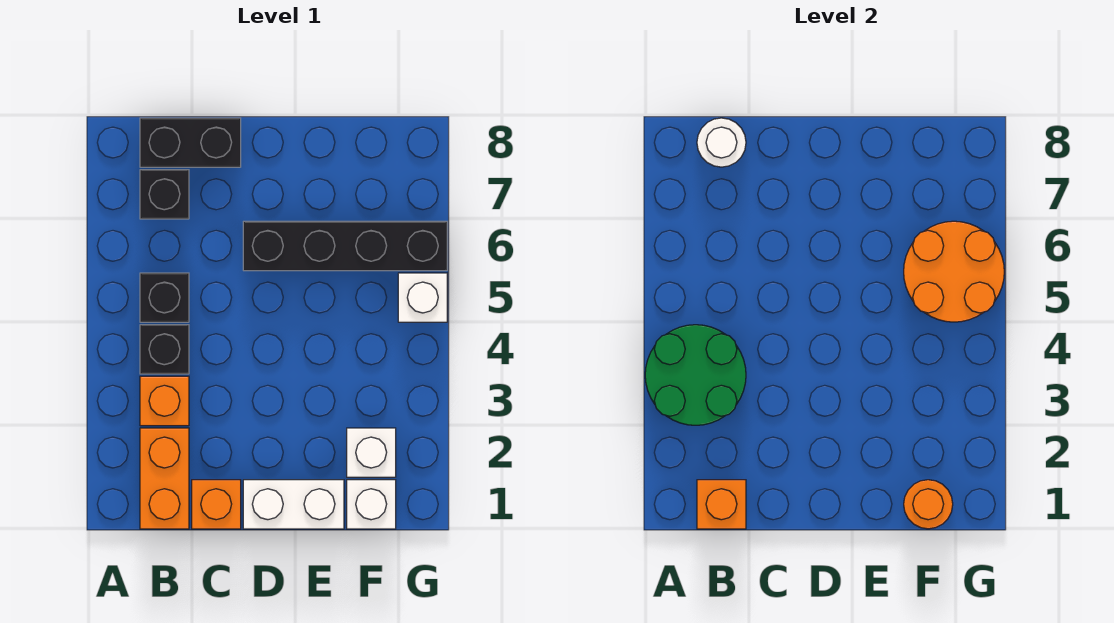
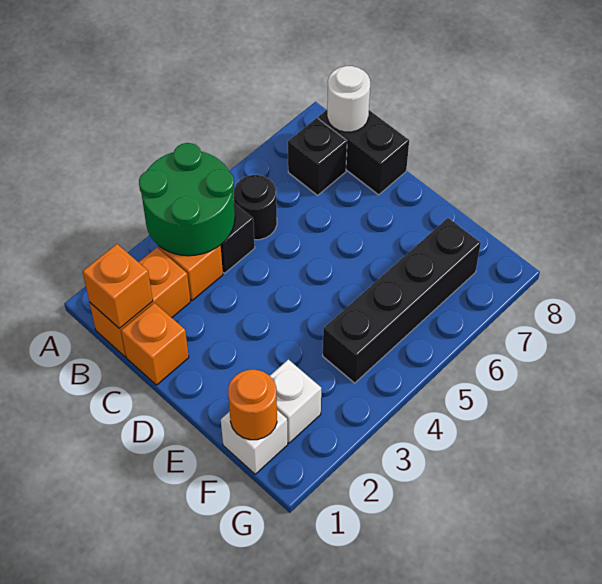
black brick B5 level 1 -> black round brick B5 level 1
white brick D1:E1 level 1 -> none
black brick D6:G6 level 1 -> black brick F4:F7 level 1
orange round brick F5:G6 level 2 -> none
white brick G5 level 1 -> none

